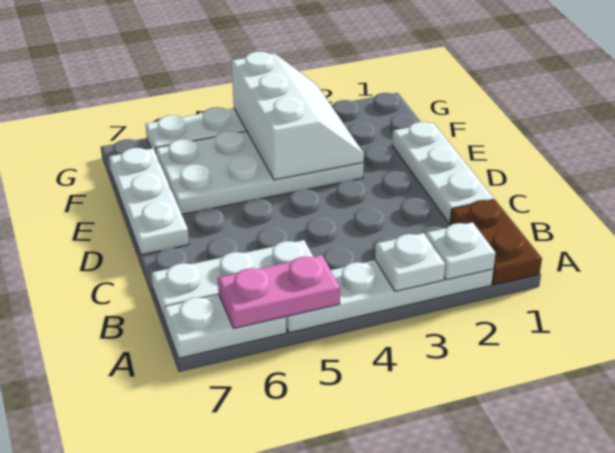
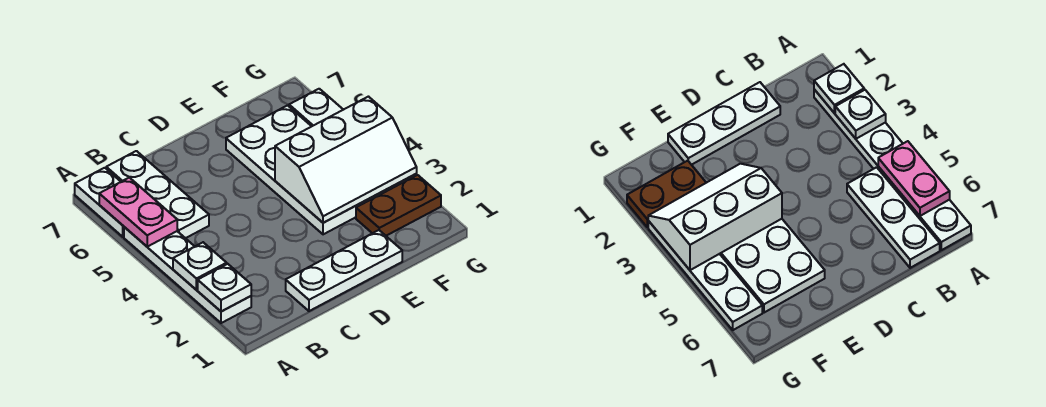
brown plate A1:B1 level 1 -> brown plate F2:G2 level 1
white plate D7:F7 level 1 -> none

